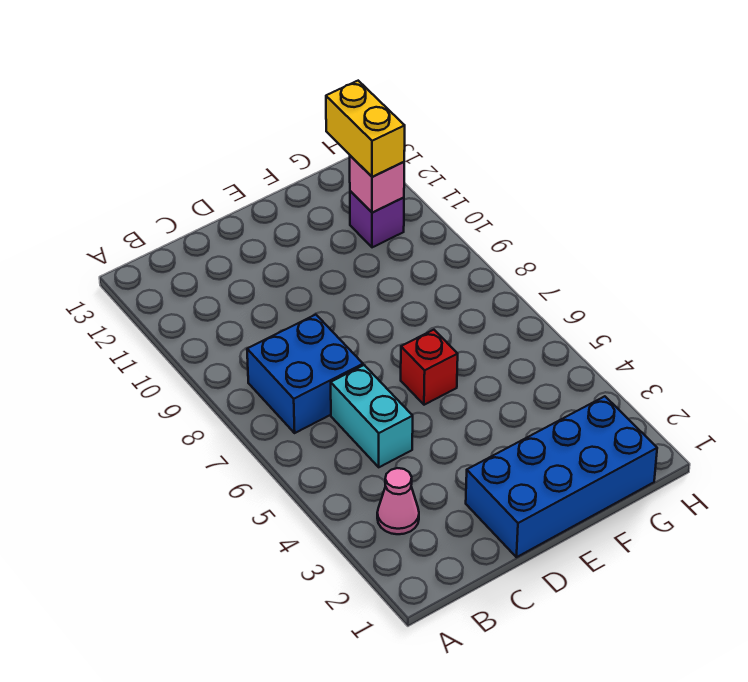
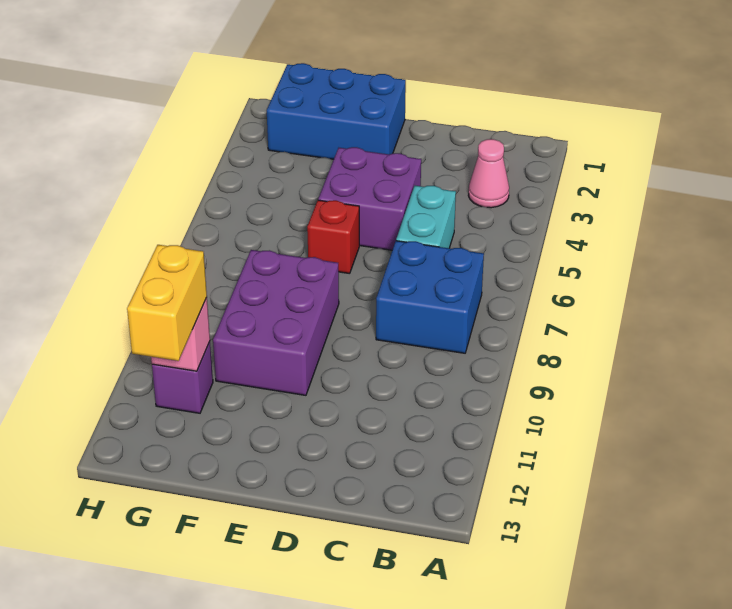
blue brick D1:G2 level 1 -> blue brick E1:G2 level 1
none -> purple brick D4:E5 level 1
none -> purple brick E8:F10 level 1

